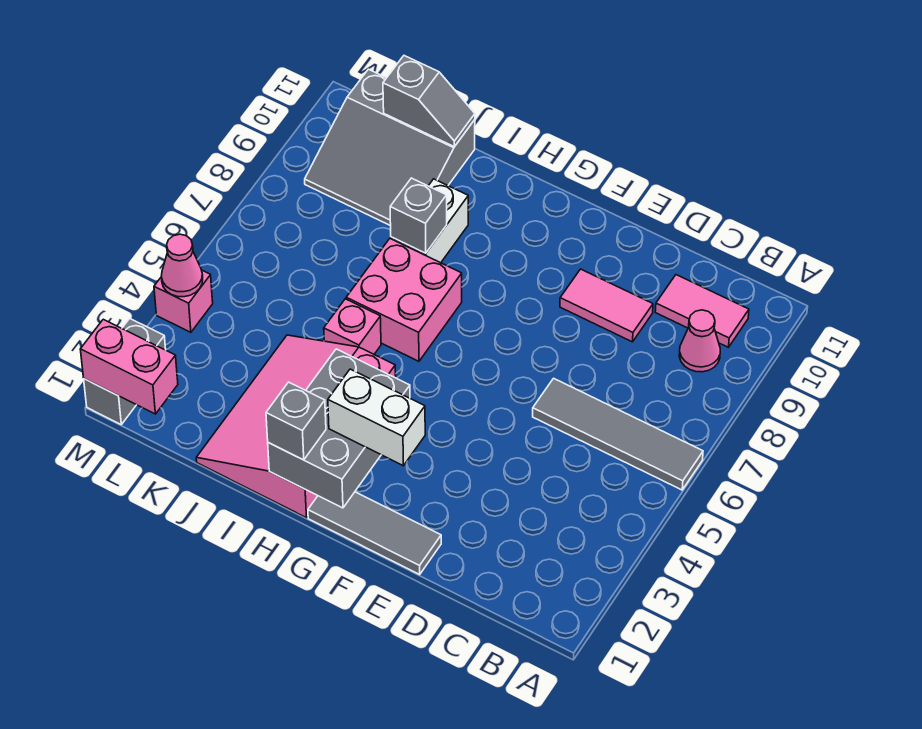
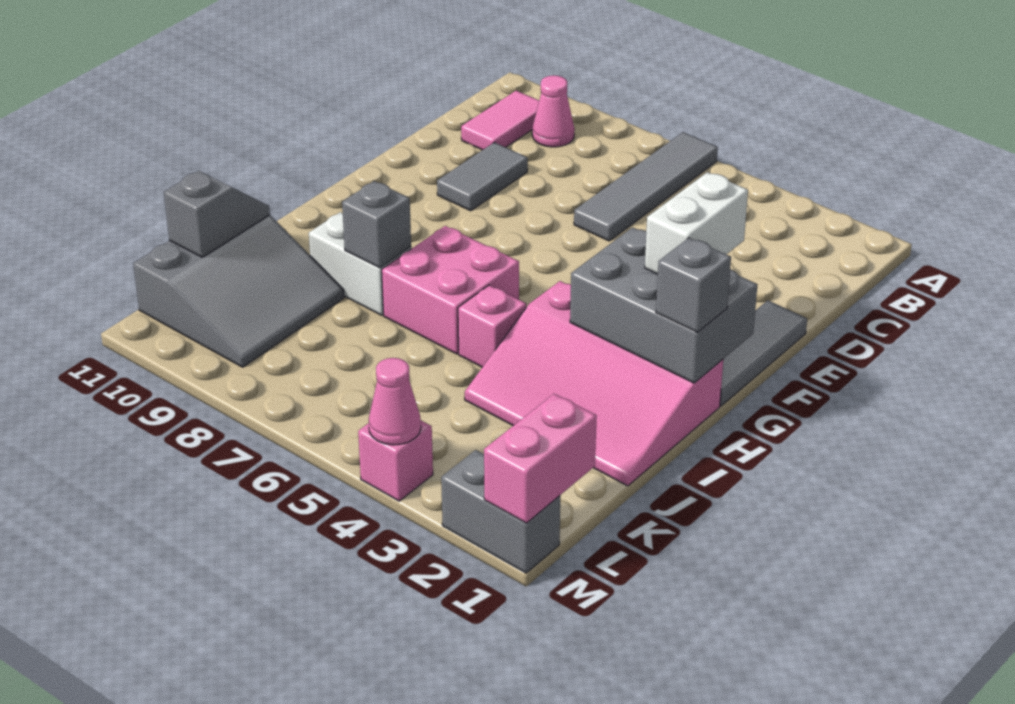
pink tile D9:E9 level 1 -> grey tile D9:E9 level 1

